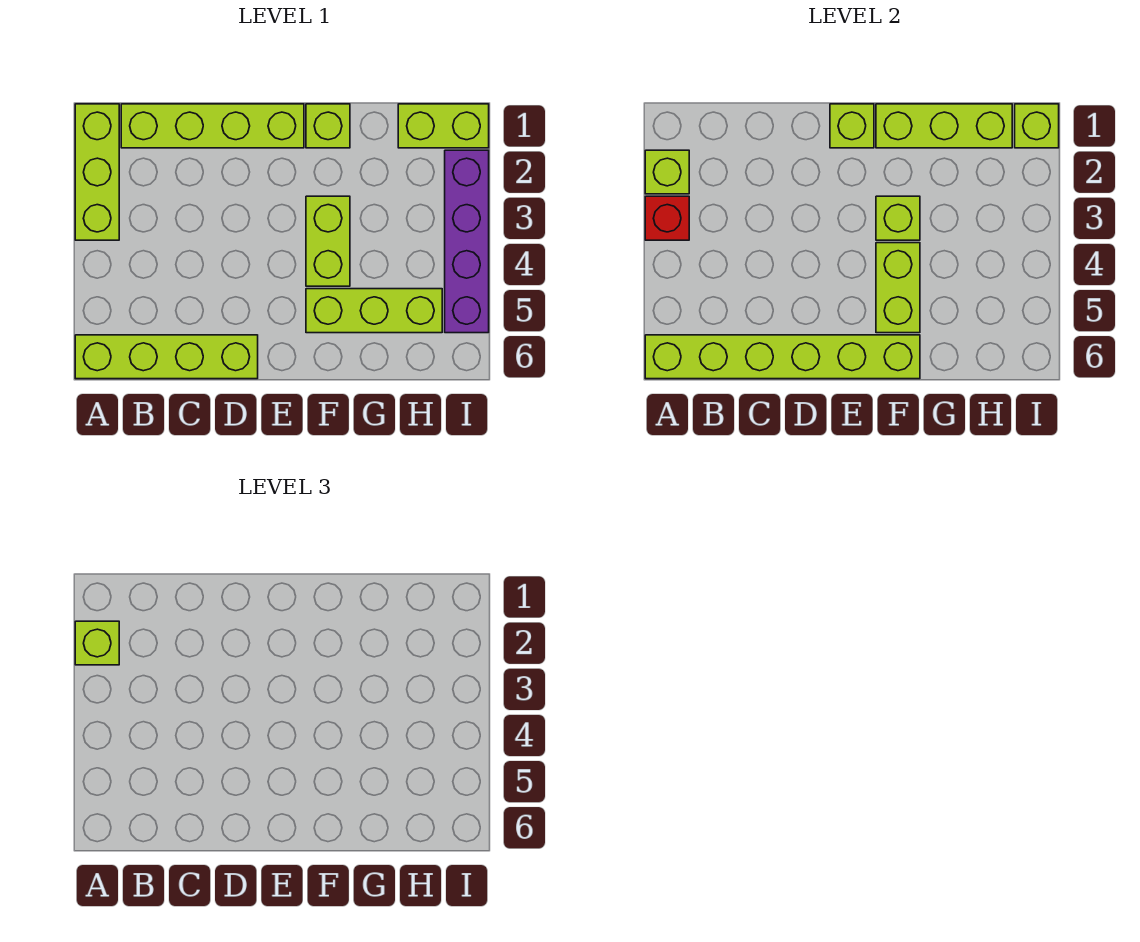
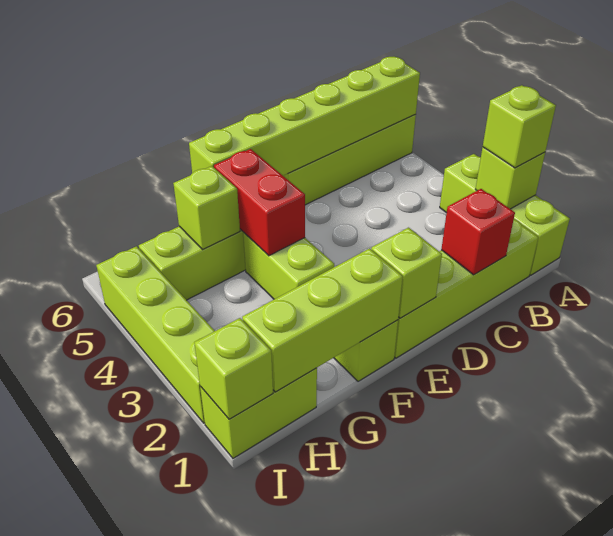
red brick A3 level 2 -> red brick C1 level 2
lime brick F3 level 2 -> lime brick G5 level 2
lime brick F4:F5 level 2 -> red brick F4:F5 level 2
purple brick I2:I5 level 1 -> lime brick I2:I5 level 1

